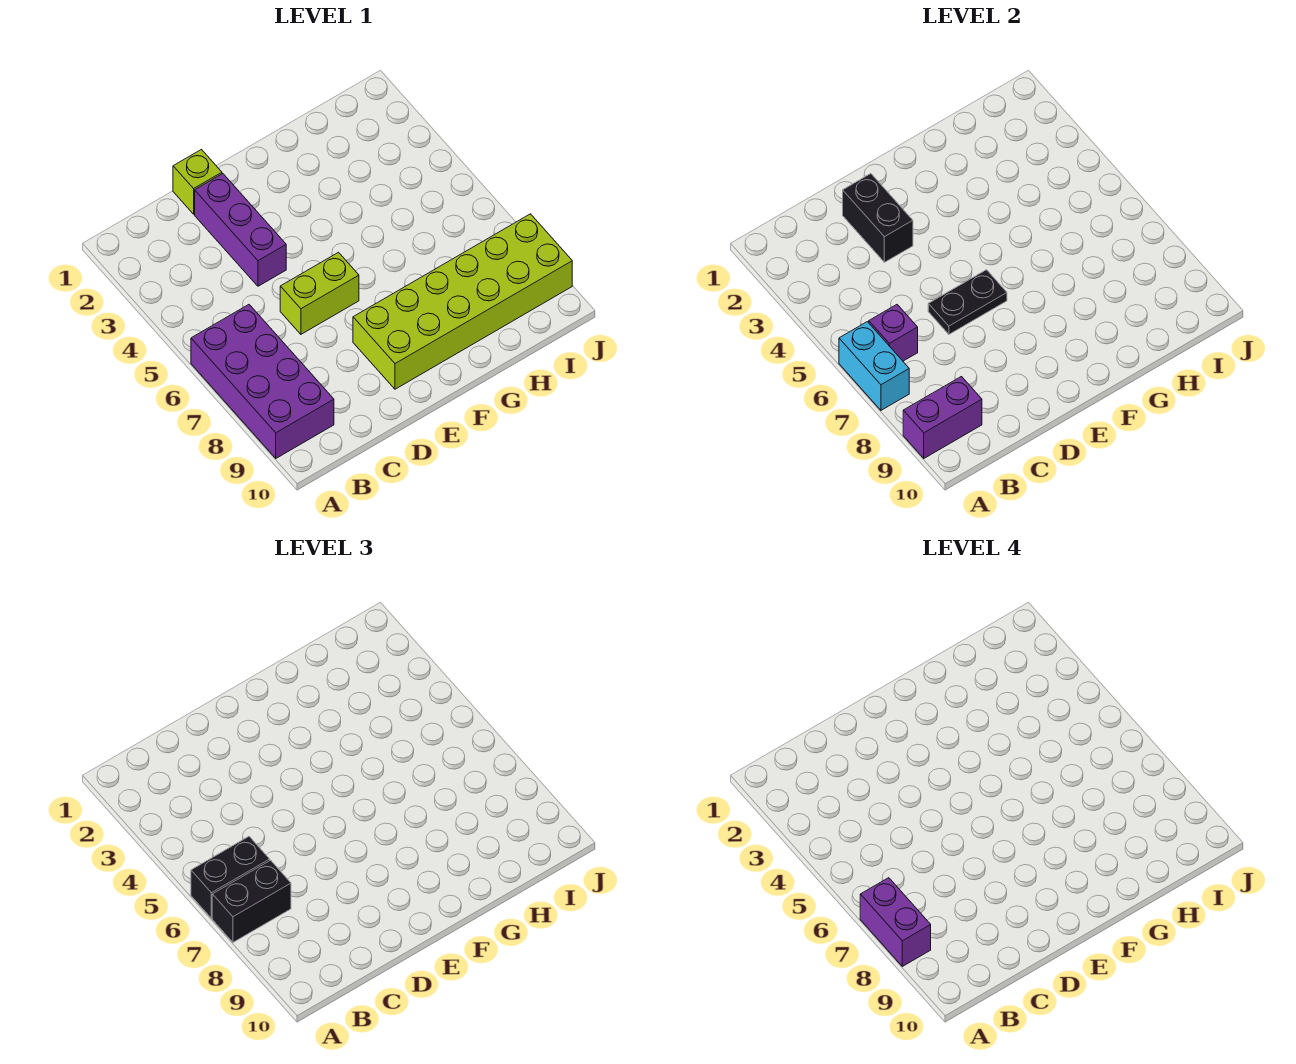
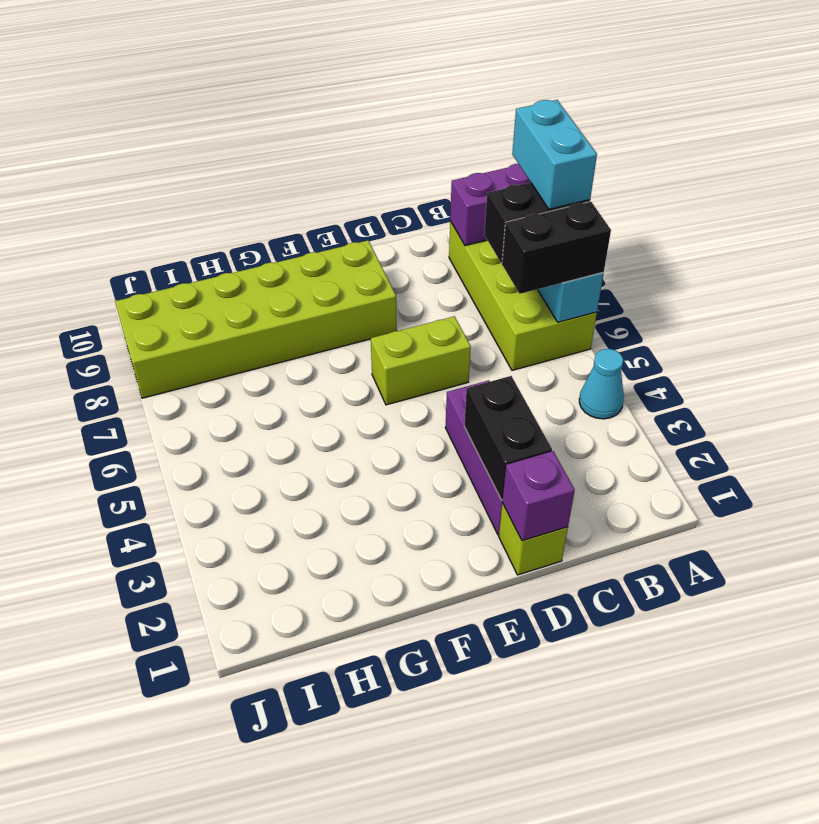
none -> cyan cone A4 level 1
purple brick A6:B9 level 1 -> lime brick A6:B9 level 1
purple brick A7:A8 level 4 -> cyan brick A7:A8 level 4
purple brick B6 level 2 -> purple brick D1 level 2
black plate D6:E6 level 2 -> none

